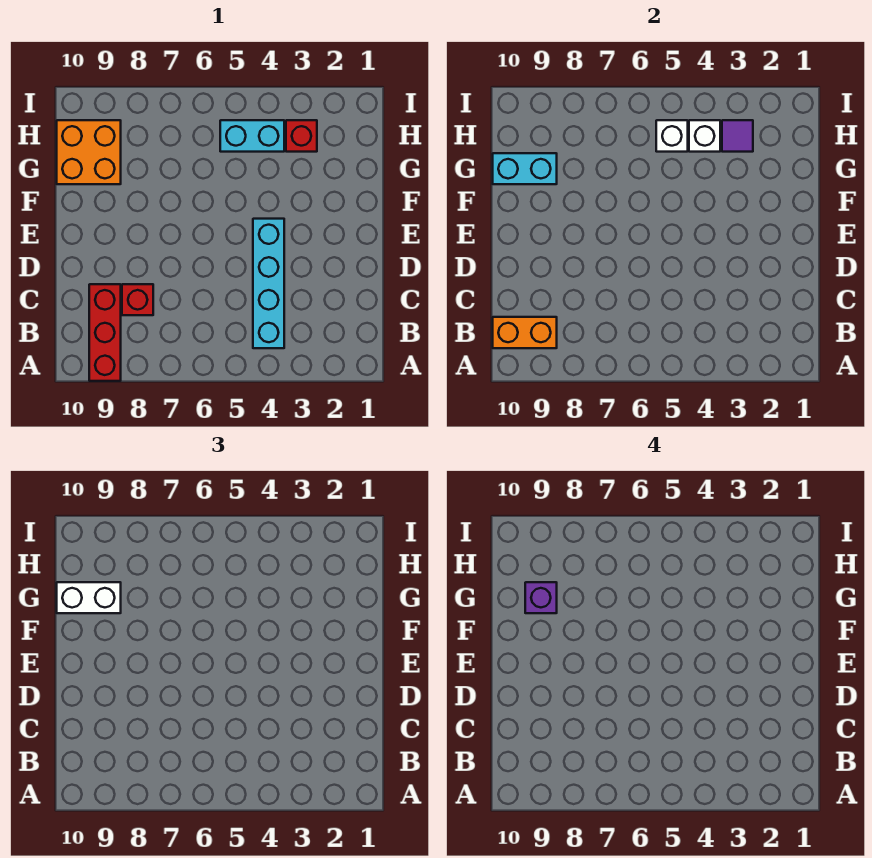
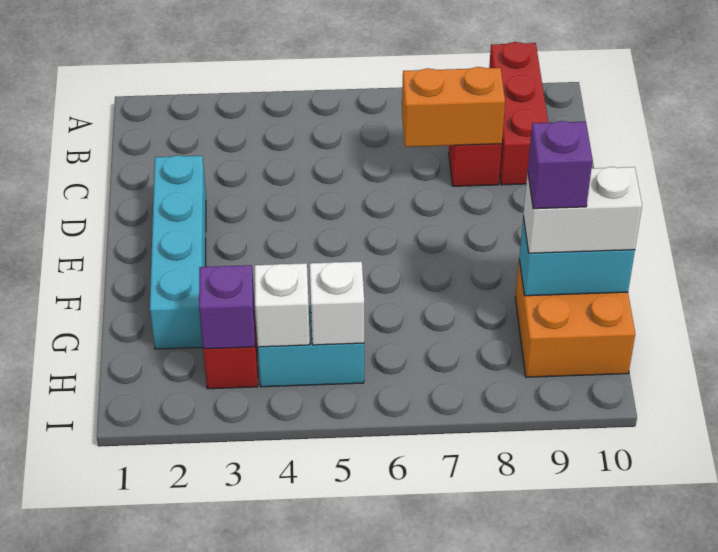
cyan brick B4:E4 level 1 -> cyan brick D2:G2 level 1
orange brick B9:B10 level 2 -> orange brick C7:C8 level 2
purple tile H3 level 2 -> purple brick H3 level 2

